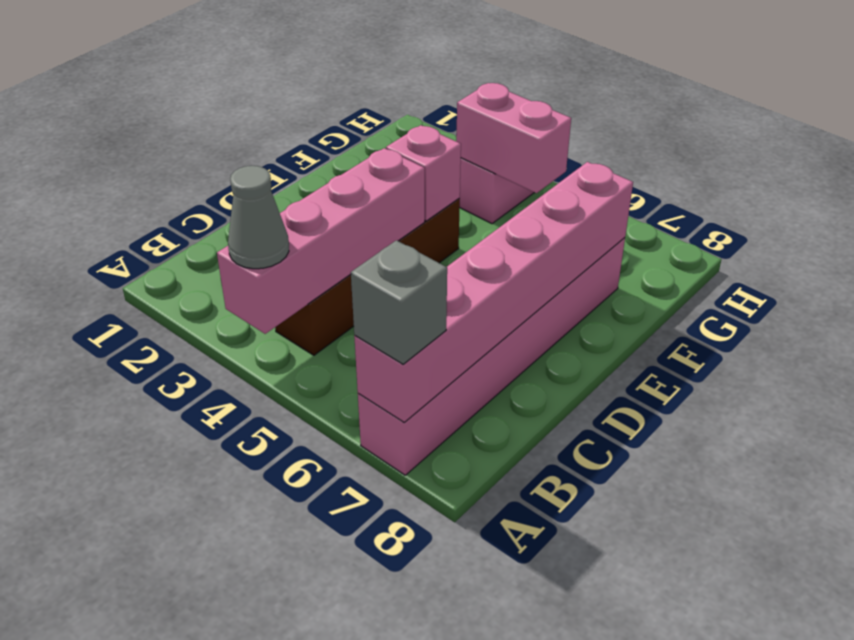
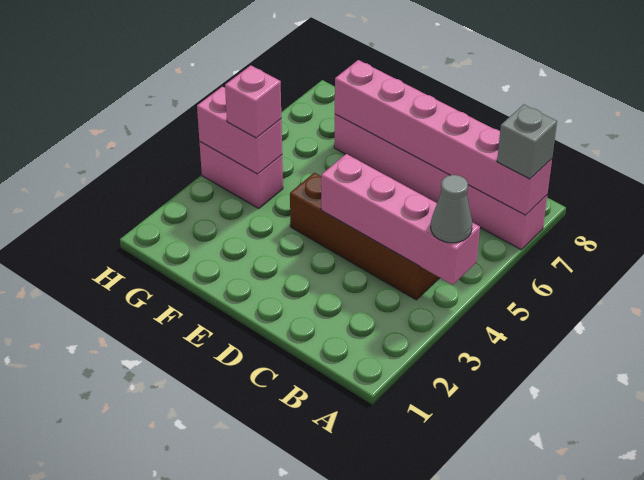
pink brick E4 level 2 -> pink brick G4 level 3
pink brick G4:G5 level 2 -> pink brick G4:H4 level 2

